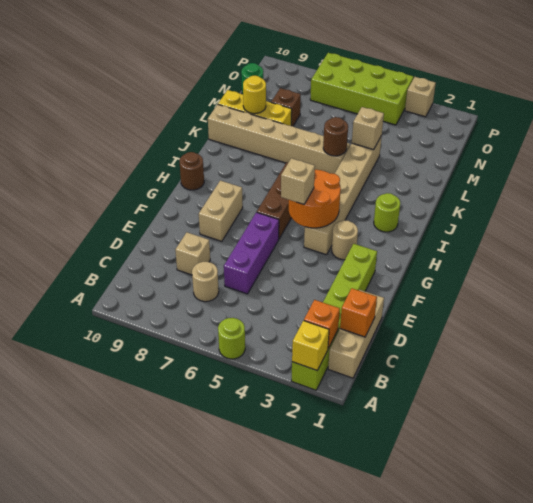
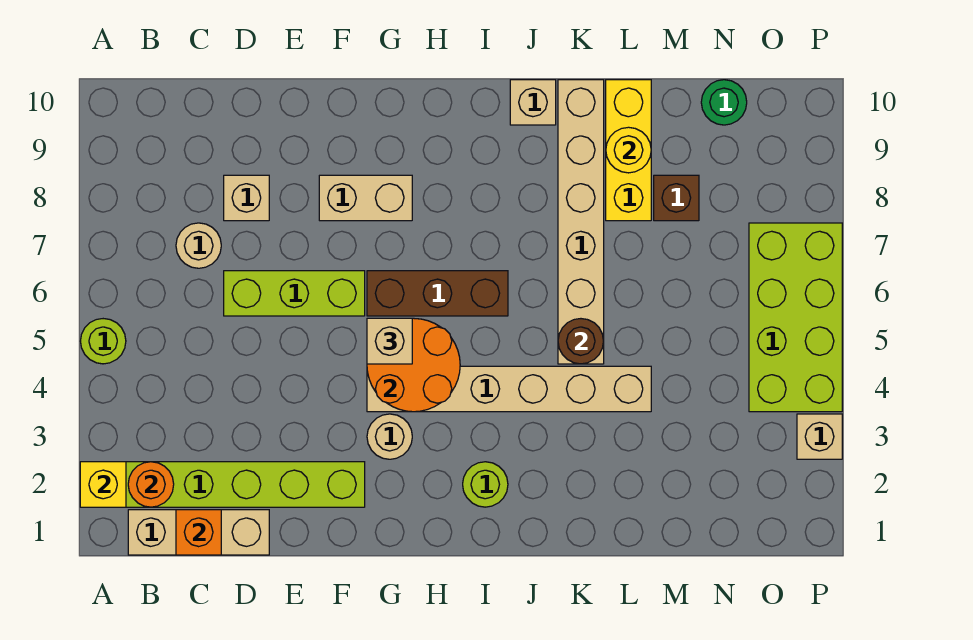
orange brick B2 level 2 -> orange round brick B2 level 2
purple brick D6:F6 level 1 -> lime brick D6:F6 level 1
brown round brick H10 level 1 -> none
tan brick L4 level 2 -> tan brick J10 level 1

